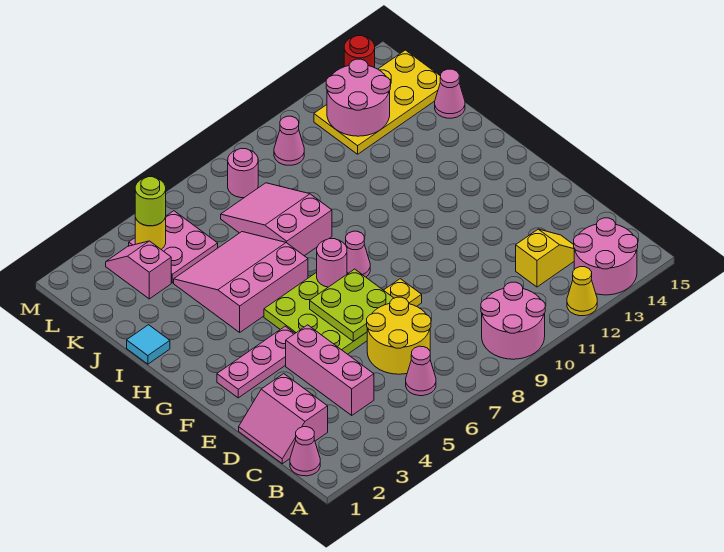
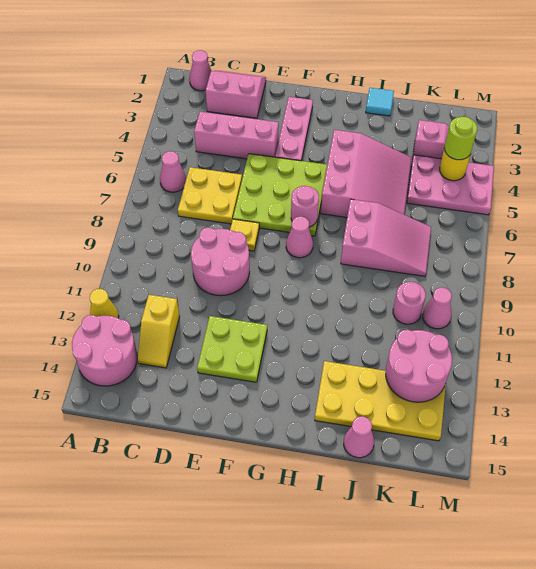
pink round brick A9:B10 level 1 -> pink round brick D9:E10 level 1
yellow round brick C6:D7 level 1 -> yellow plate C6:D7 level 1
lime plate E6:F7 level 2 -> lime plate E12:F13 level 1
pink plate K4:L5 level 1 -> pink plate K4:M5 level 1
yellow plate K12:L15 level 1 -> yellow plate I13:L14 level 1
pink round brick L8 level 1 -> pink round brick K10 level 1
red round brick M14 level 1 -> none

